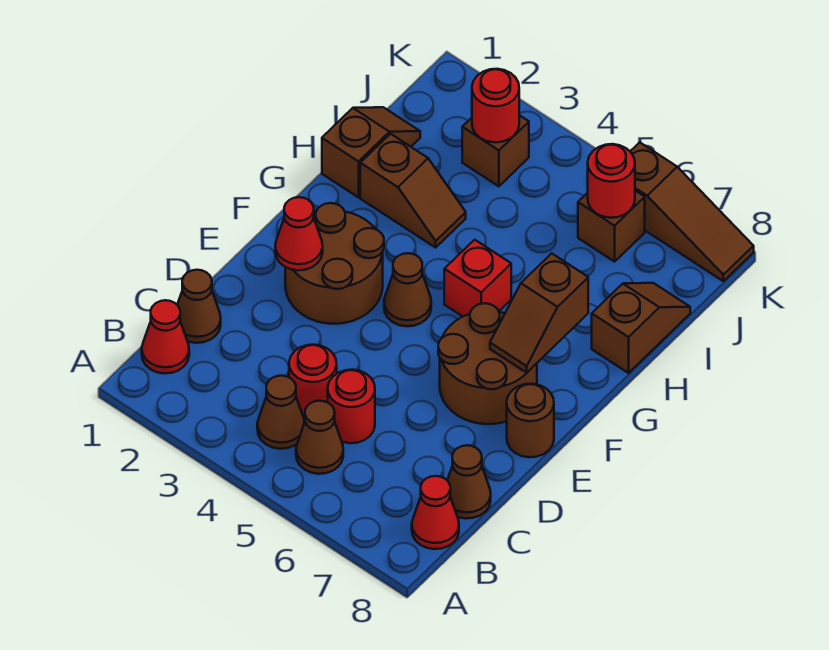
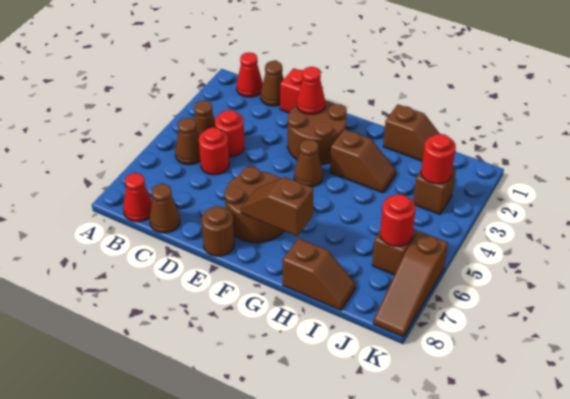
red brick G5 level 1 -> red brick D1 level 1
brown slope H2:H3 level 1 top 2 -> brown slope G3:H3 level 1 top G

